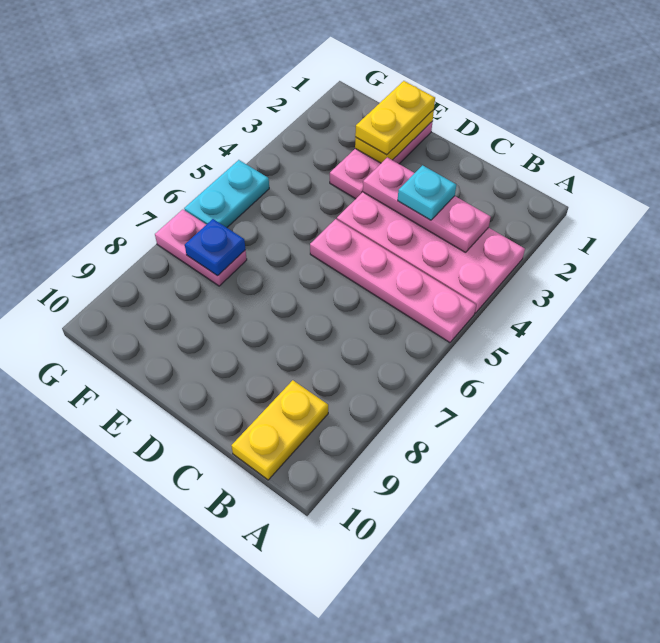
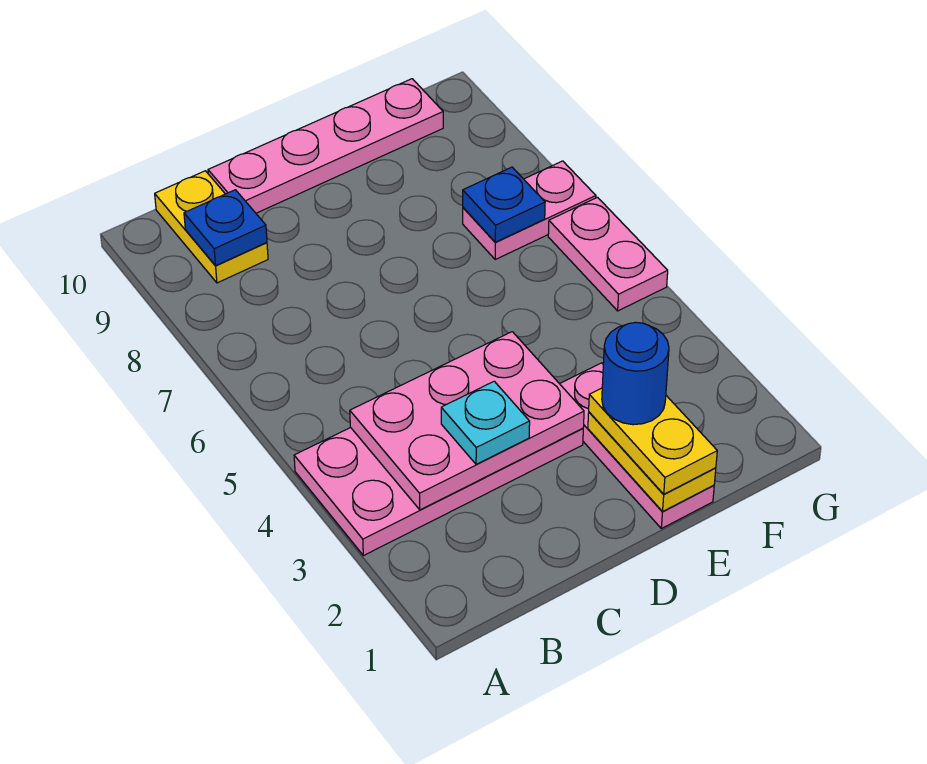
pink plate A5:D5 level 1 -> pink plate C10:F10 level 1
pink plate B3:D3 level 2 -> pink plate B3:D4 level 2
none -> blue plate B9 level 2
none -> blue round brick E2 level 4
cyan plate G5:G6 level 1 -> pink plate G5:G6 level 1

